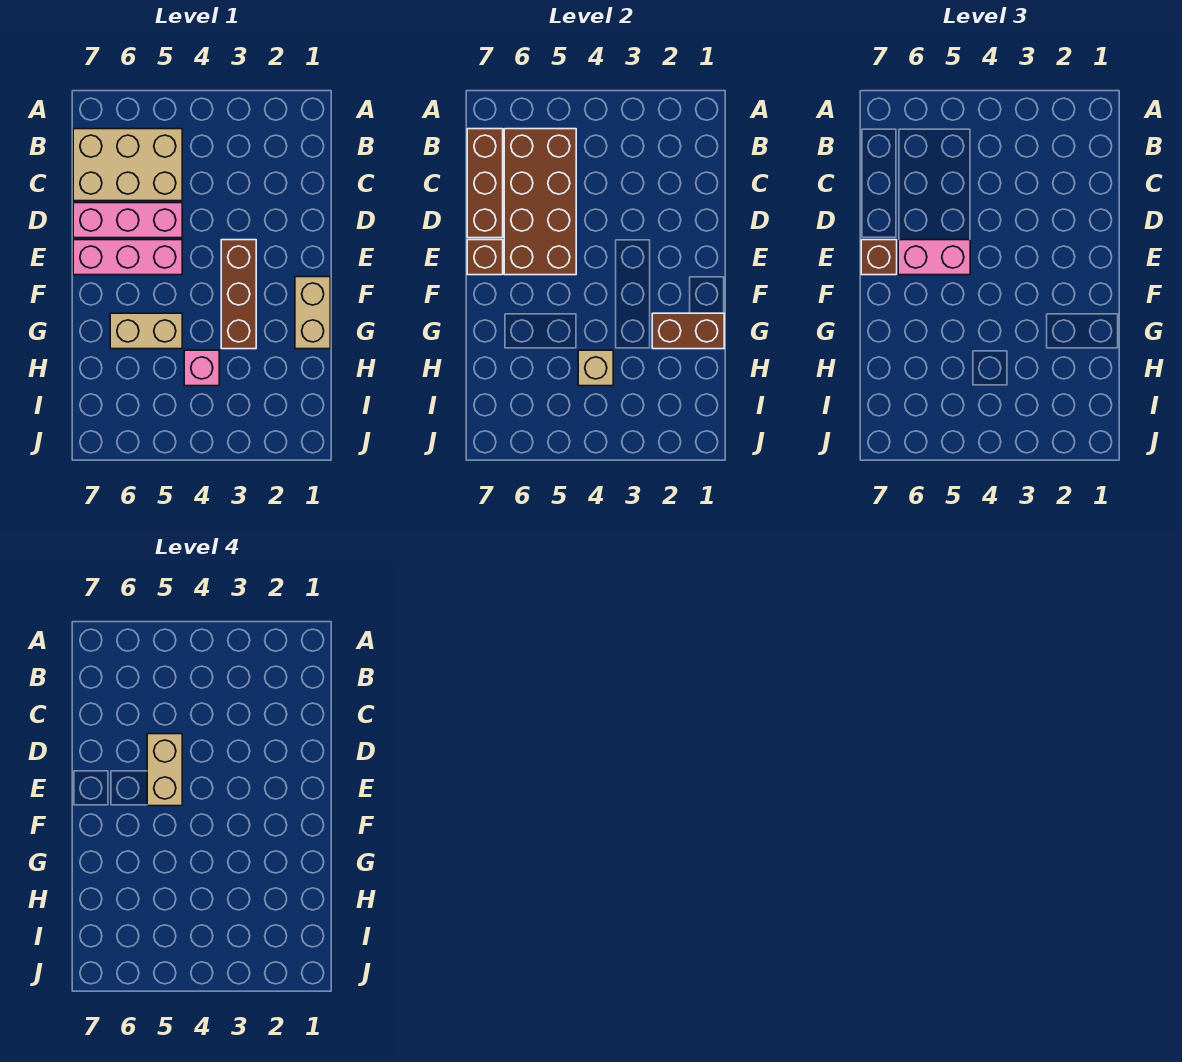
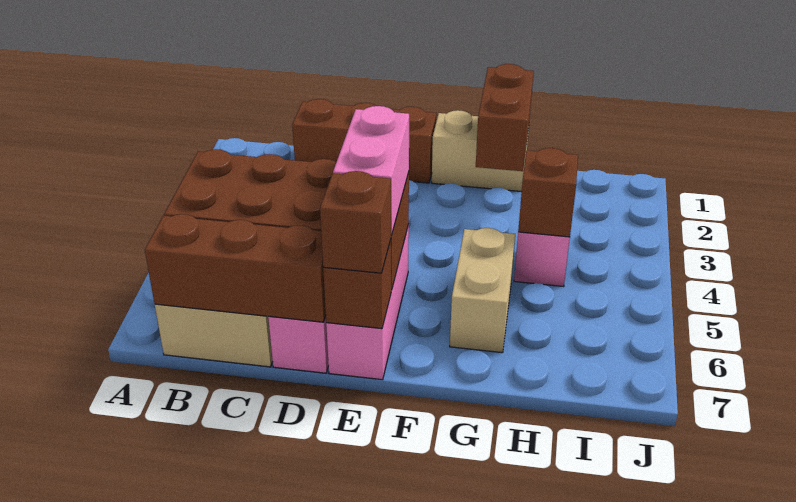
tan brick D5:E5 level 4 -> none
brown brick E3:G3 level 1 -> brown brick C1:E1 level 1
tan brick H4 level 2 -> brown brick H4 level 2

